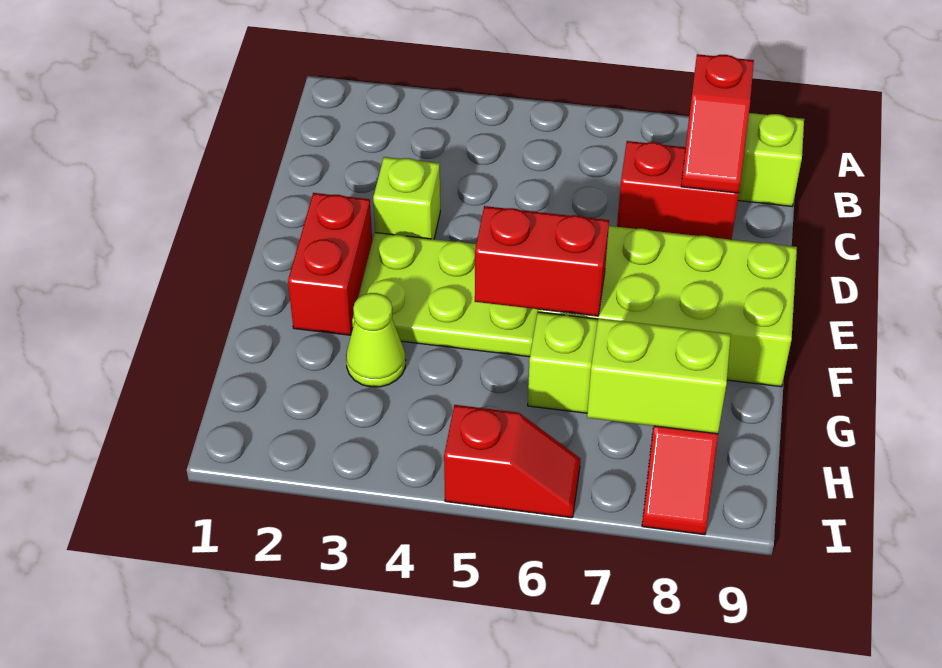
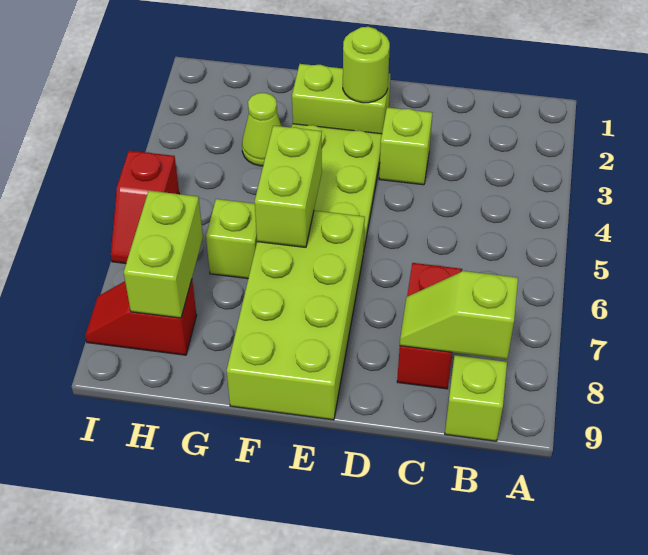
red slope B8:C8 level 2 top B -> lime slope B8:C8 level 2 top B
red brick E2:F2 level 1 -> lime brick E2:F2 level 1
none -> lime round brick E2 level 2
red brick F5:F6 level 2 -> lime brick F5:F6 level 2

